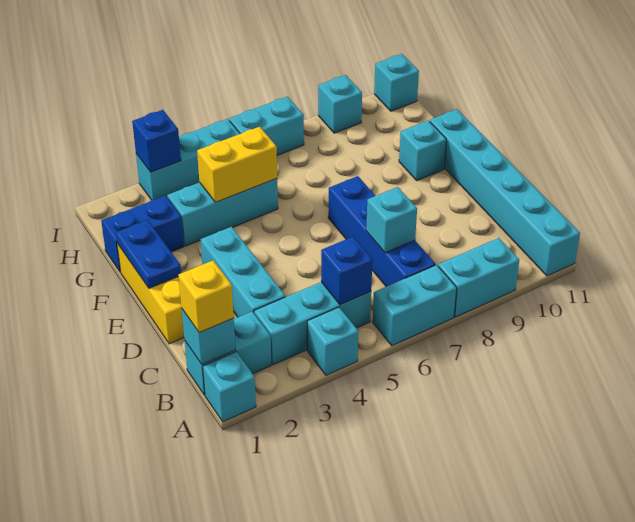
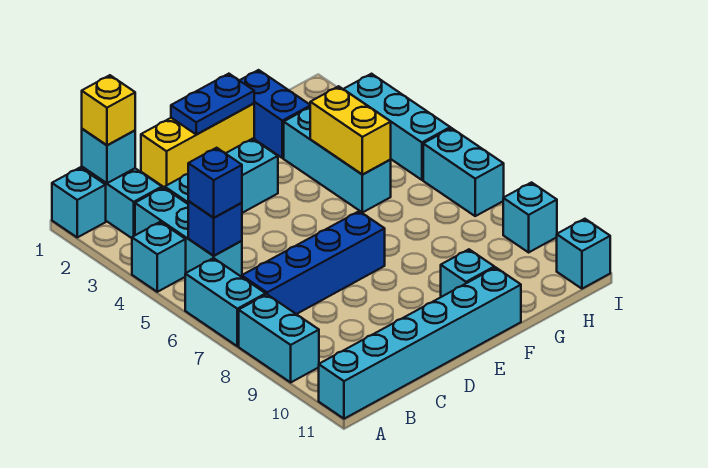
cyan brick C7 level 2 -> none
blue brick I3 level 2 -> blue brick B5 level 3

